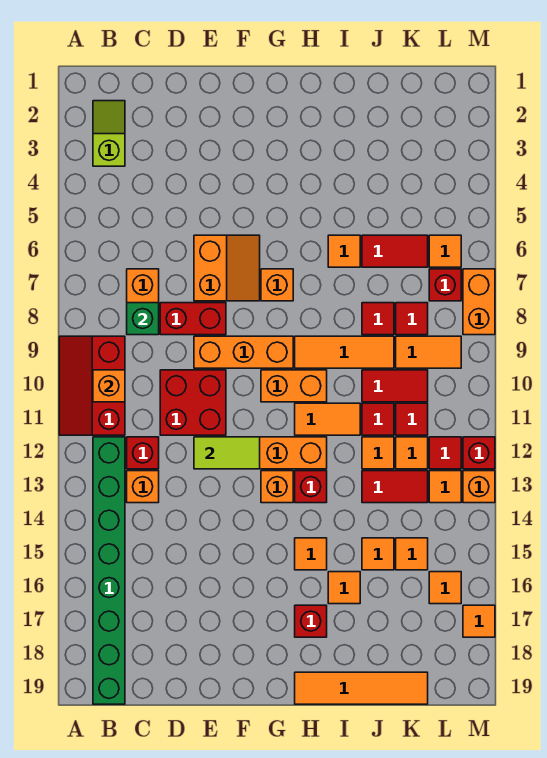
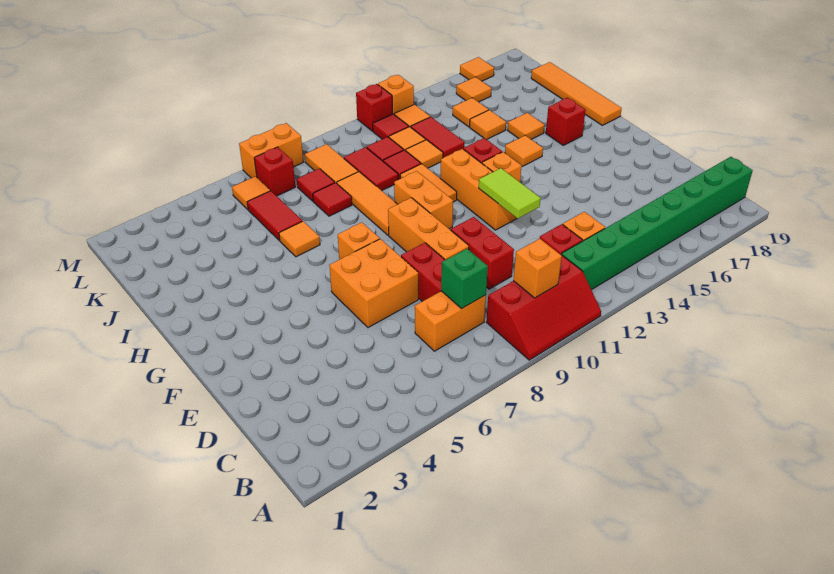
lime slope B2:B3 level 1 top 3 -> none
red brick D10:E11 level 1 -> red brick D10:E10 level 1
orange slope E6:F7 level 1 top E -> orange brick E6:F7 level 1

